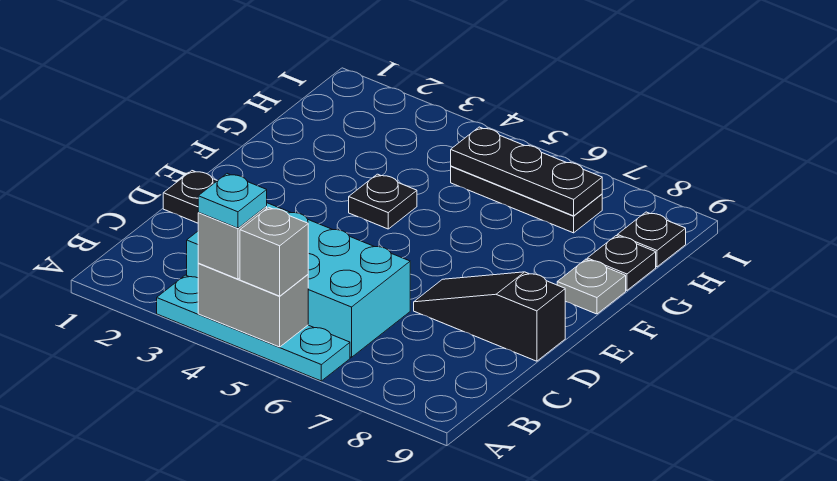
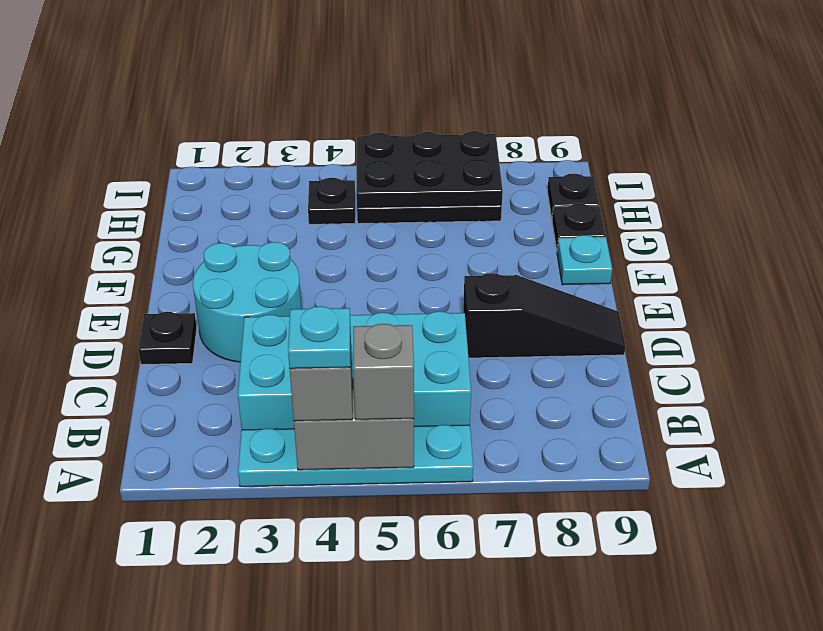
none -> cyan round brick D2:E3 level 1
black slope D7:D9 level 1 top 9 -> black slope D7:D9 level 1 top 7
black plate F4 level 1 -> black plate H4 level 1
grey plate F9 level 1 -> cyan plate F9 level 1
black plate H5:H7 level 2 -> black plate H5:I7 level 2

